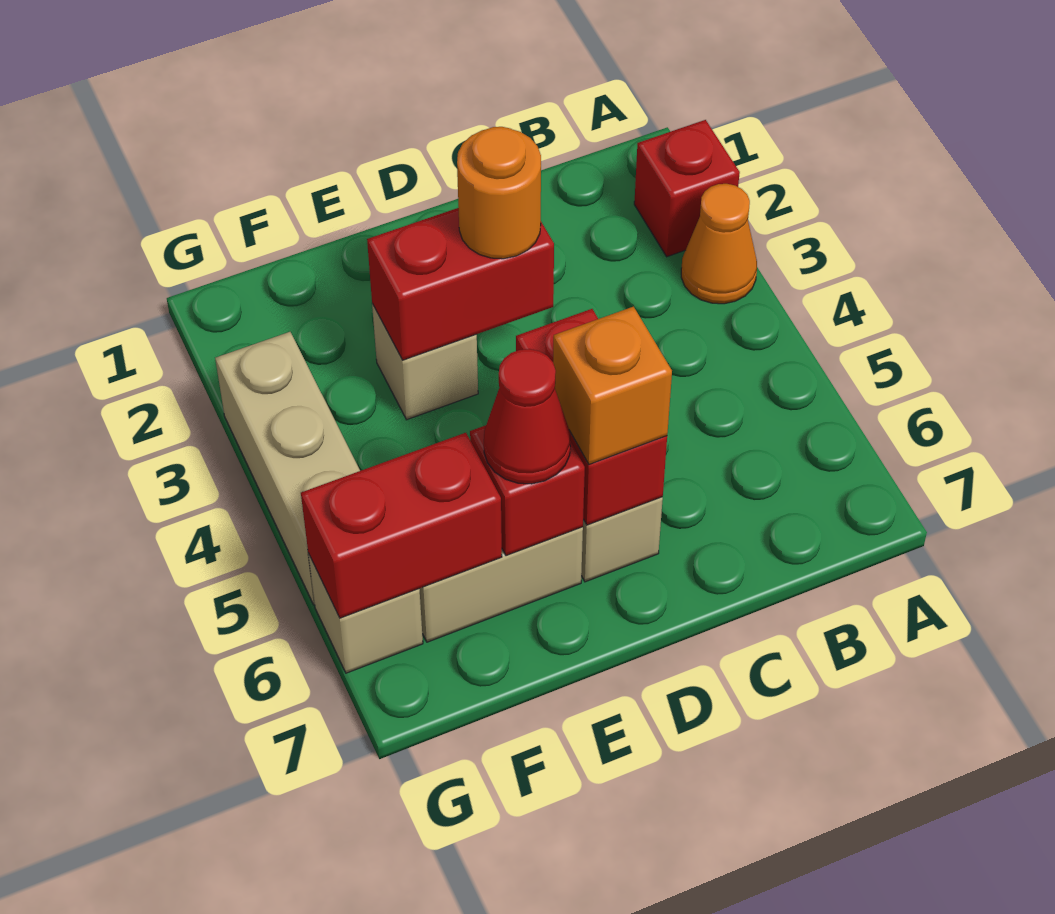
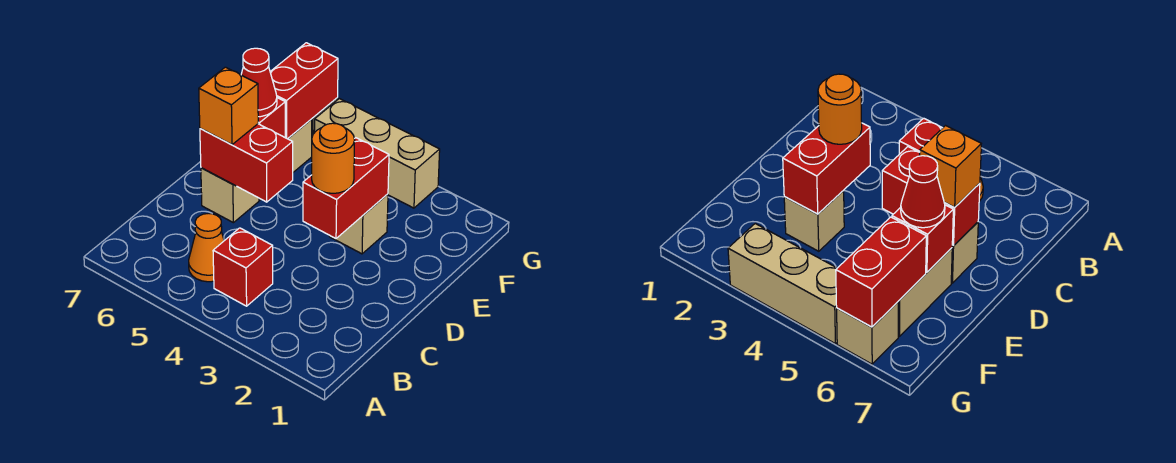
red brick A2 level 1 -> red brick B4 level 1
orange cone A3 level 1 -> orange cone B5 level 1

